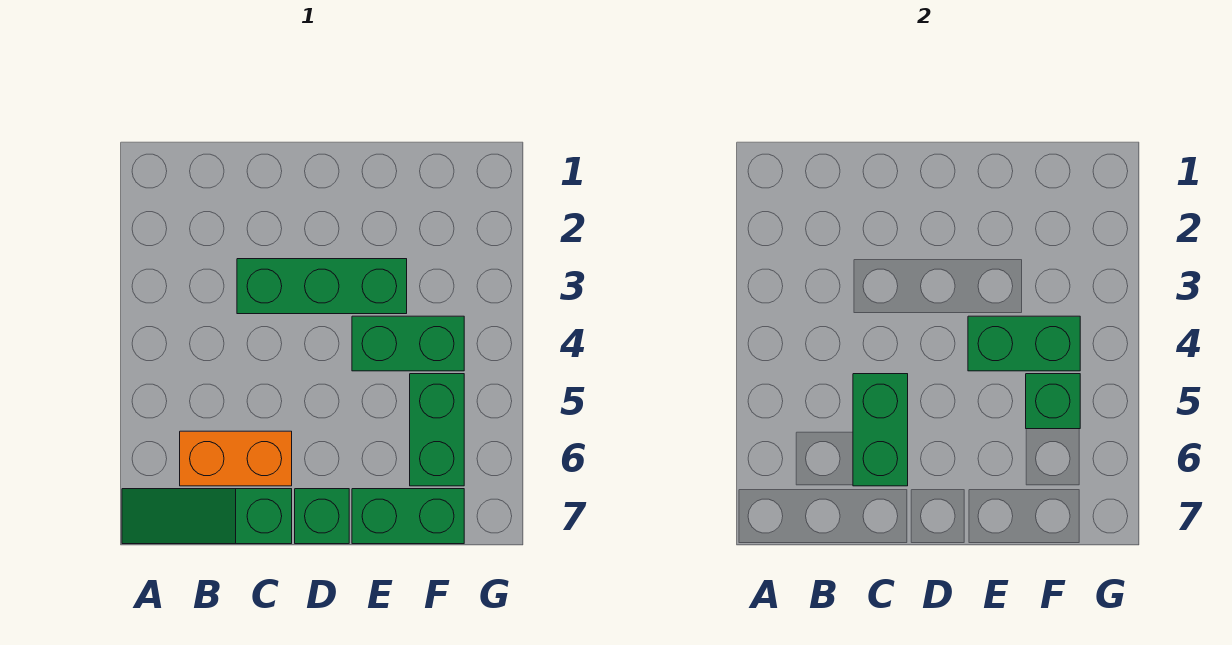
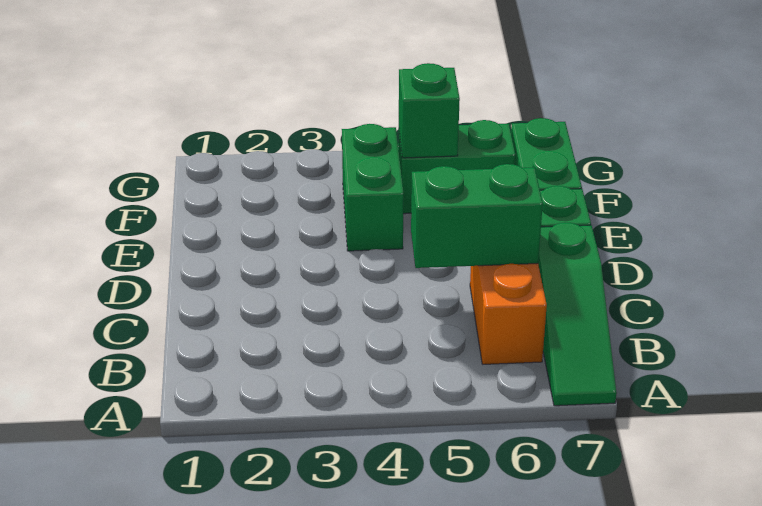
green brick C3:E3 level 1 -> none
green brick E4:F4 level 2 -> none

